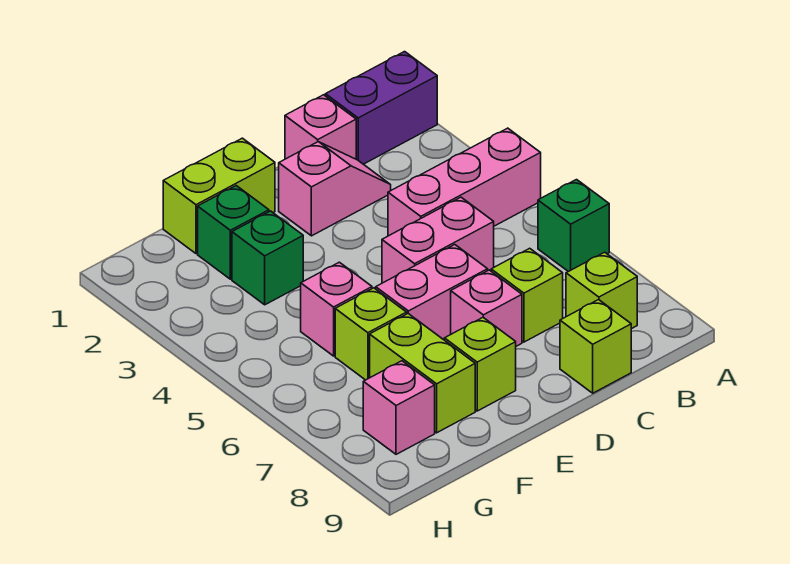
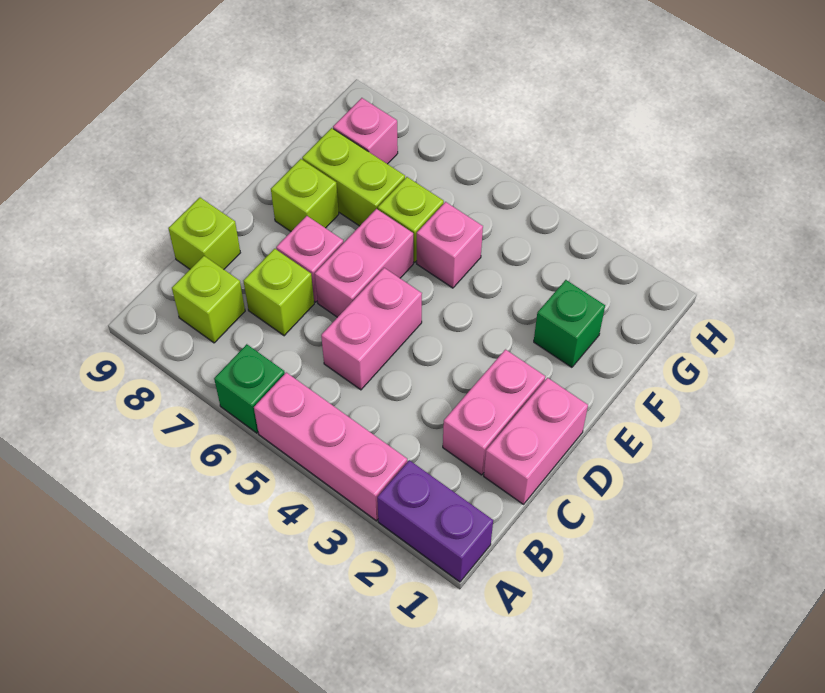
purple brick A1:B1 level 1 -> purple brick A1:A2 level 1
pink brick A4:C4 level 1 -> pink brick A3:A5 level 1
pink brick C1 level 1 -> pink brick C1:D1 level 1
pink slope C2:D2 level 1 top D -> pink brick C2:D2 level 1
lime brick E1:F1 level 1 -> none
green brick F3 level 1 -> none

